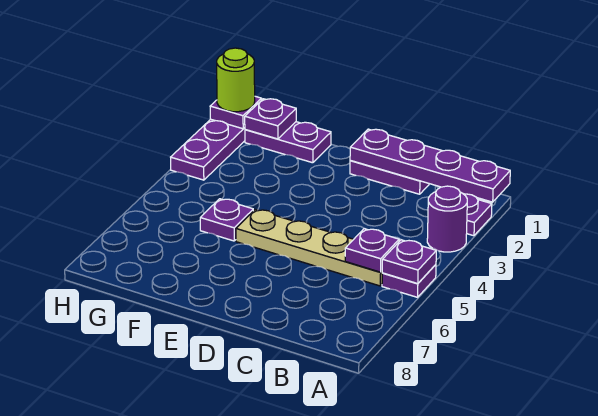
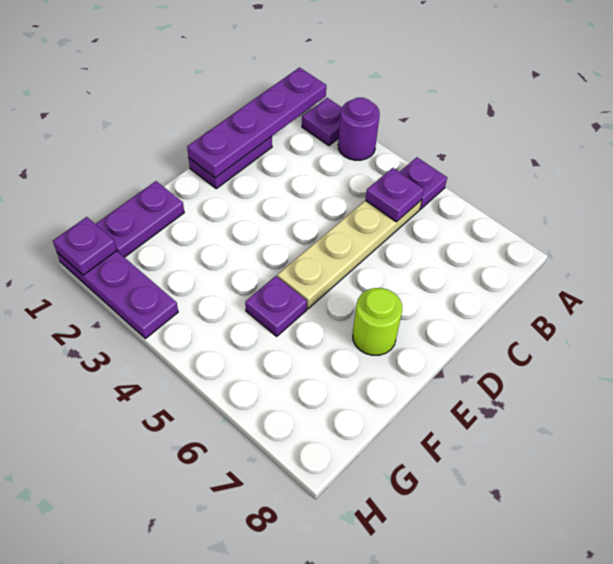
purple plate A5 level 2 -> none
purple plate G1 level 2 -> none
lime round brick H1 level 3 -> lime round brick E7 level 1

